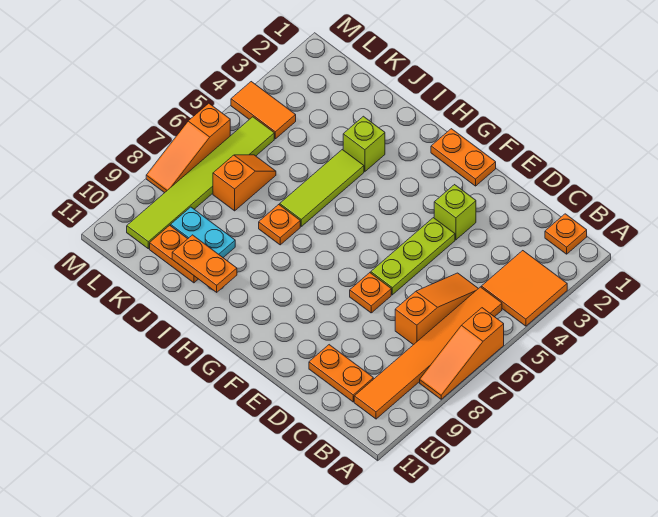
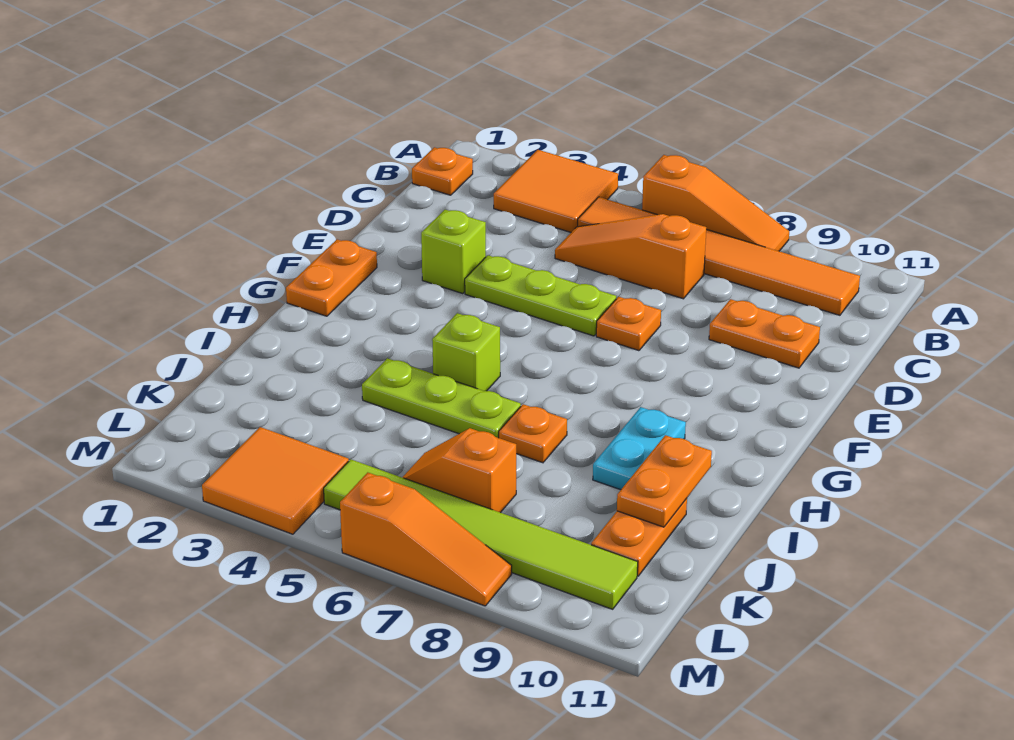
orange plate C10:D10 level 1 -> orange plate D9:D10 level 1
lime brick I3 level 1 -> lime brick H5 level 1
lime tile I4:I6 level 1 -> lime plate I4:I6 level 1
cyan plate J9:K9 level 1 -> cyan plate H9:I9 level 1
orange tile L4:M4 level 1 -> orange tile L3:M4 level 1

